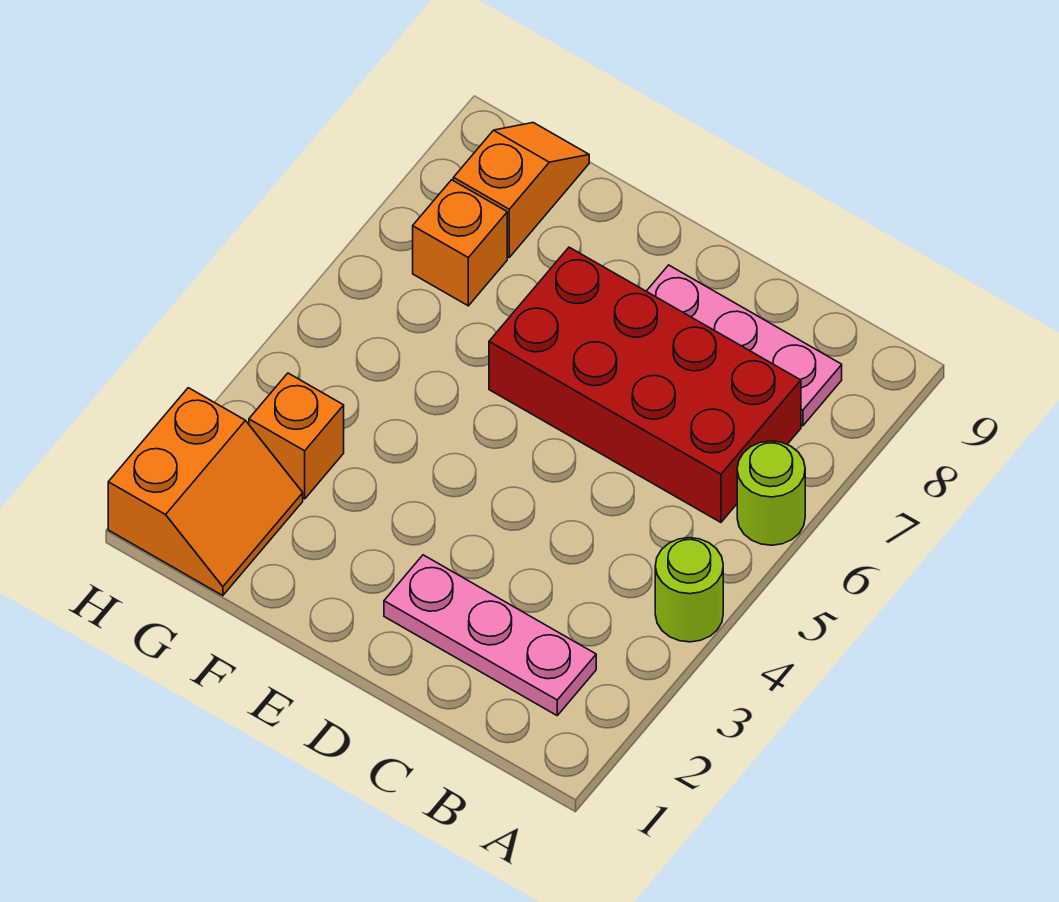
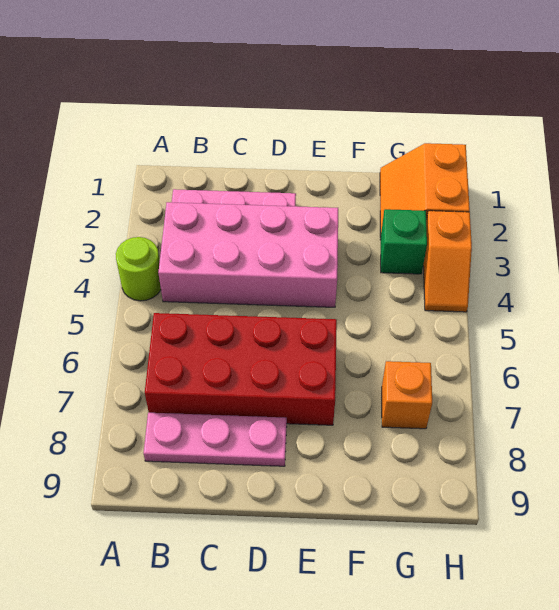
lime round brick A6 level 1 -> none
none -> pink brick B3:E4 level 1
orange brick G3 level 1 -> green brick G3 level 1
orange slope G8:G9 level 1 top 8 -> orange slope H3:H4 level 1 top 3

